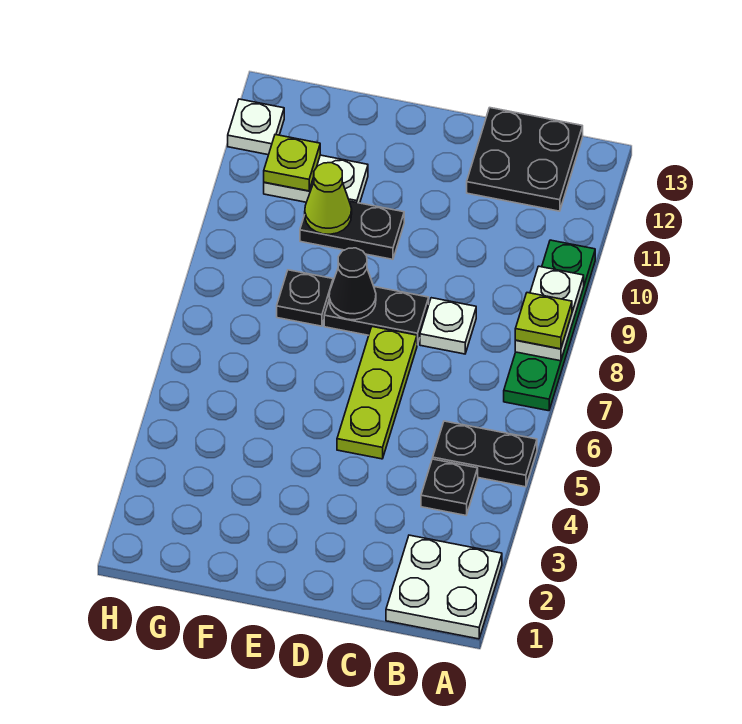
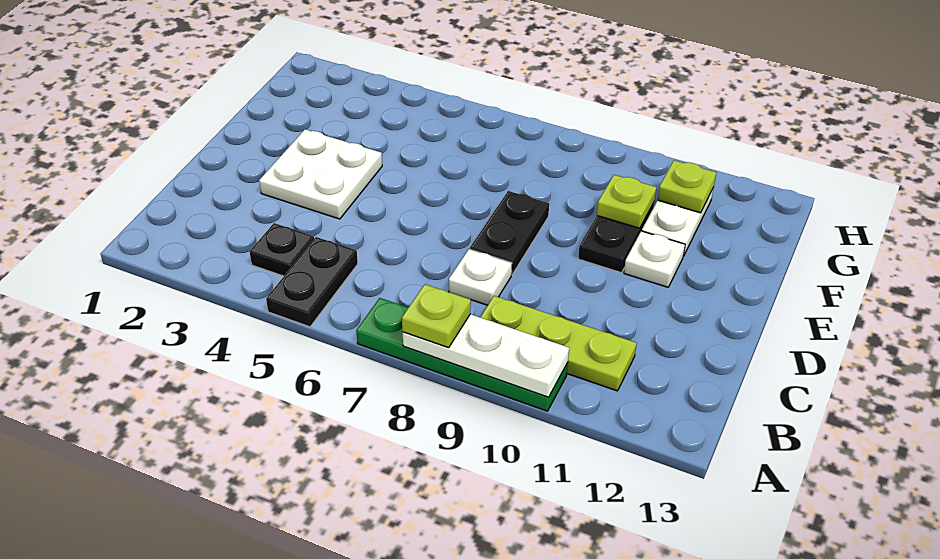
white plate A1:B2 level 1 -> white plate D3:E4 level 1
white plate A8:A9 level 2 -> white plate A8:A10 level 2
black plate B12:C13 level 1 -> none
lime plate D5:D7 level 1 -> lime plate B9:B11 level 1
black cone E8 level 2 -> none
black plate F8 level 1 -> none
lime cone F10 level 2 -> lime plate F10 level 2
white plate H12 level 1 -> white plate E11 level 1

